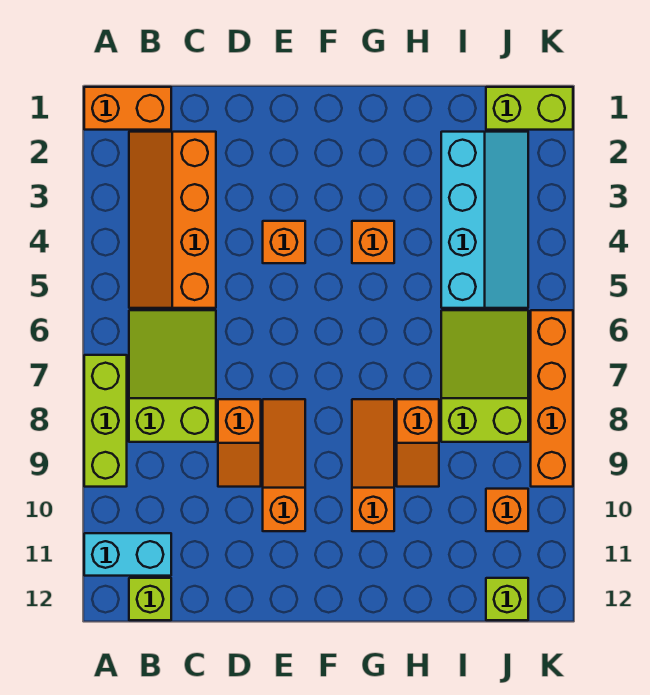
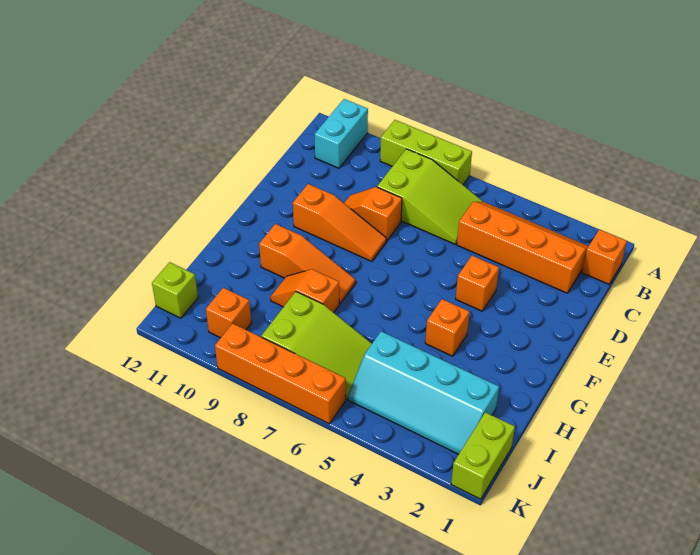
orange brick A1:B1 level 1 -> orange brick B1 level 1
lime brick B12 level 1 -> none

